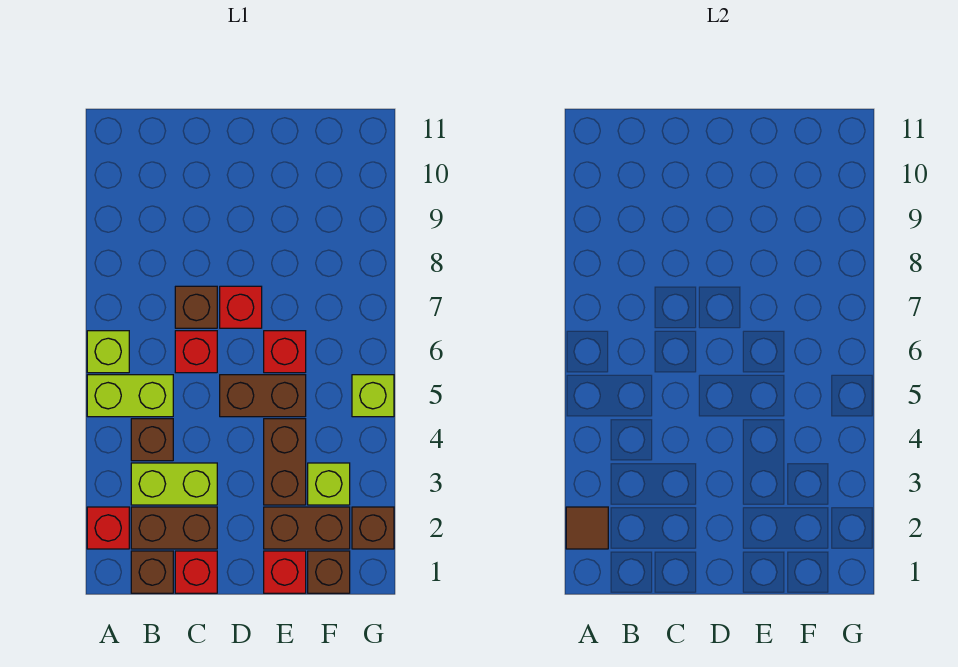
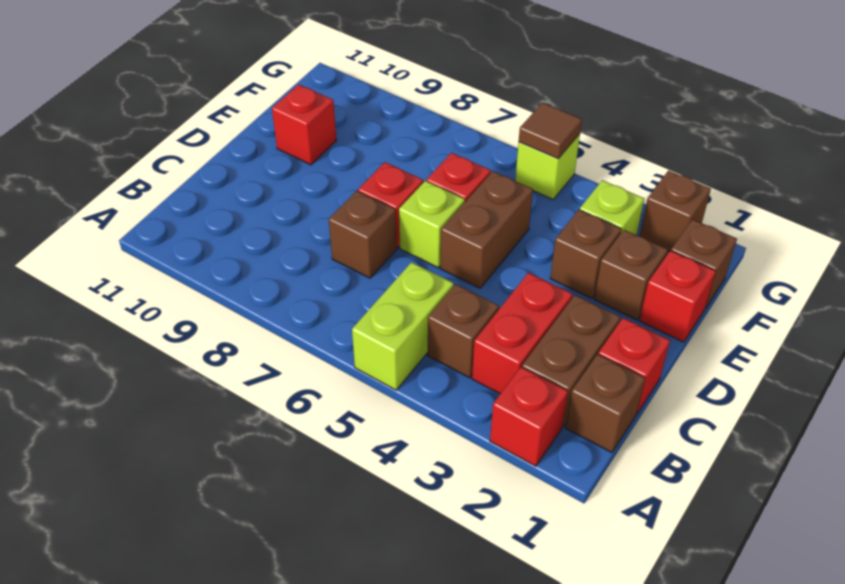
brown tile A2 level 2 -> brown tile G5 level 2
lime brick A6 level 1 -> lime brick D6 level 1
lime brick B3:C3 level 1 -> red brick B3:C3 level 1
red brick C6 level 1 -> red brick E10 level 1
brown brick E2:F2 level 1 -> brown brick E2 level 1
brown brick E3:E4 level 1 -> brown brick E3 level 1

